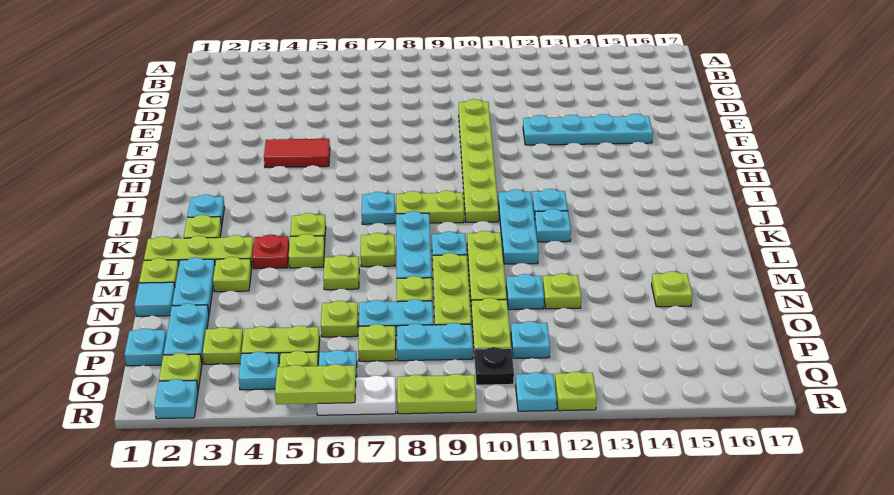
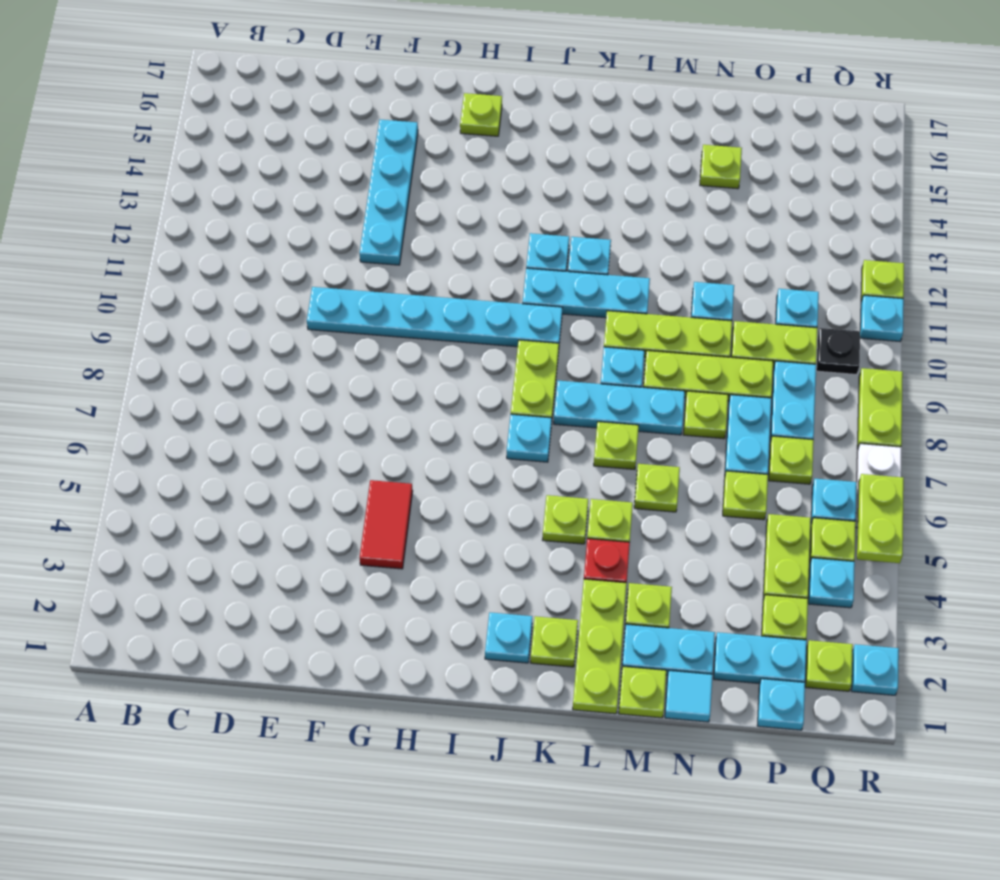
lime plate E10:J10 level 1 -> cyan plate E10:J10 level 1
lime plate N12 level 1 -> lime plate H16 level 1

